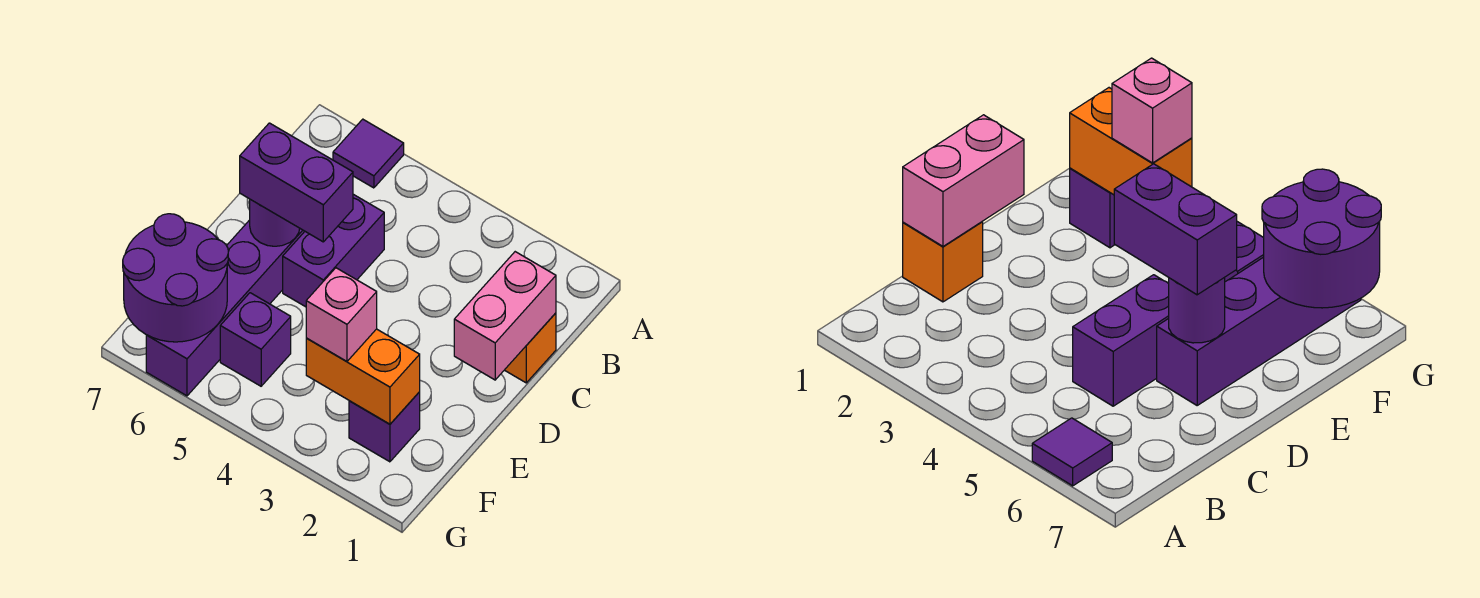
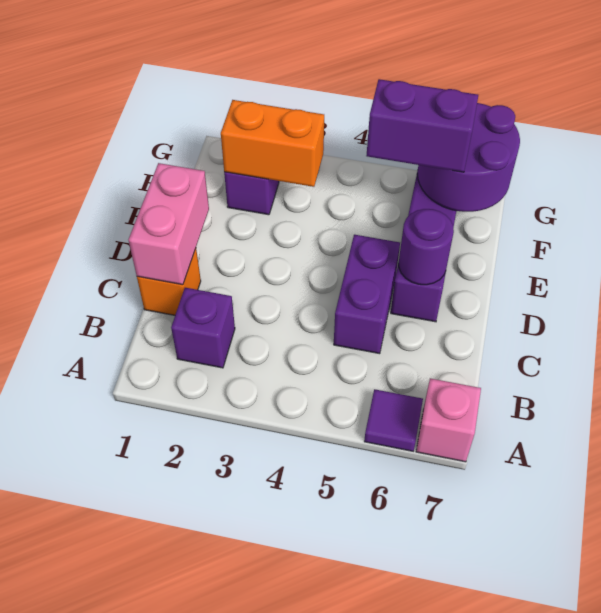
purple brick D5:D6 level 3 -> purple brick F5:F6 level 3
pink brick F3 level 3 -> pink brick A7 level 1
purple brick F5 level 1 -> purple brick B2 level 1

